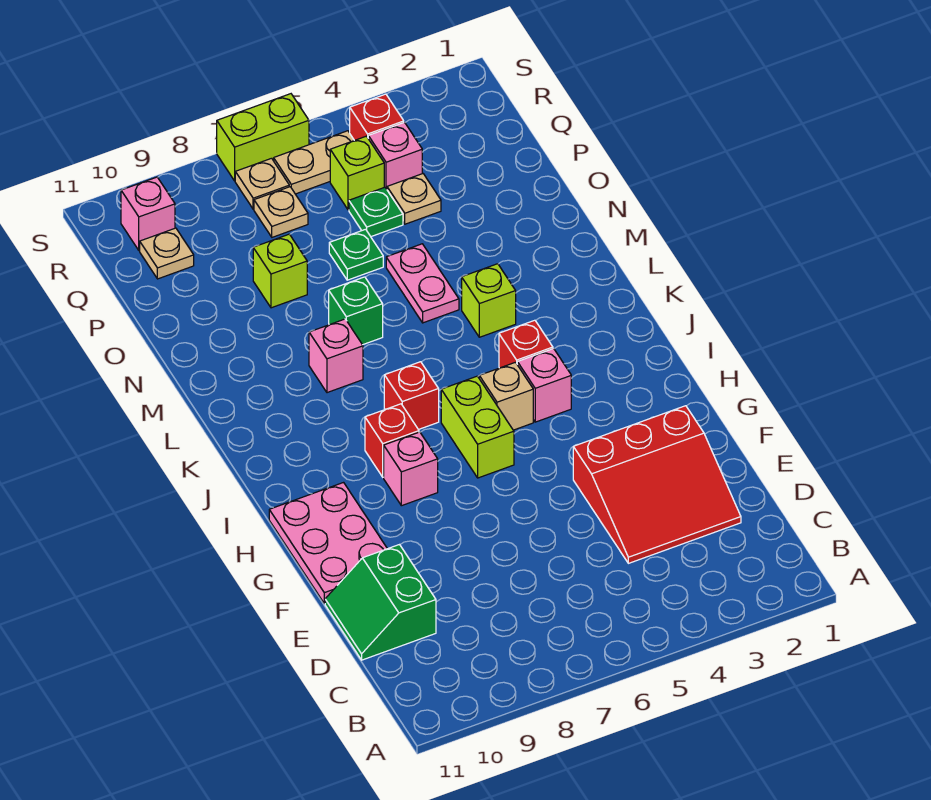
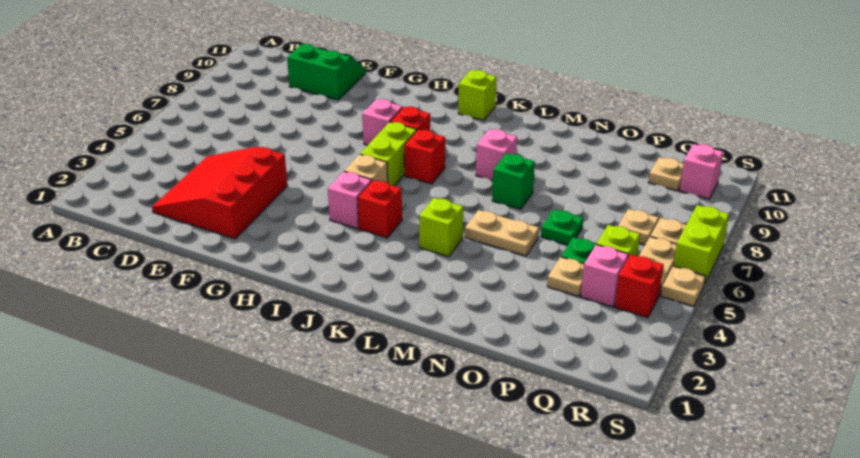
pink plate F10:H11 level 1 -> none
lime brick H6:I6 level 1 -> lime brick I6:I7 level 1
pink plate M5:N5 level 1 -> tan plate M5:N5 level 1
lime brick O8 level 1 -> lime brick J11 level 1
none -> tan plate S5 level 1

